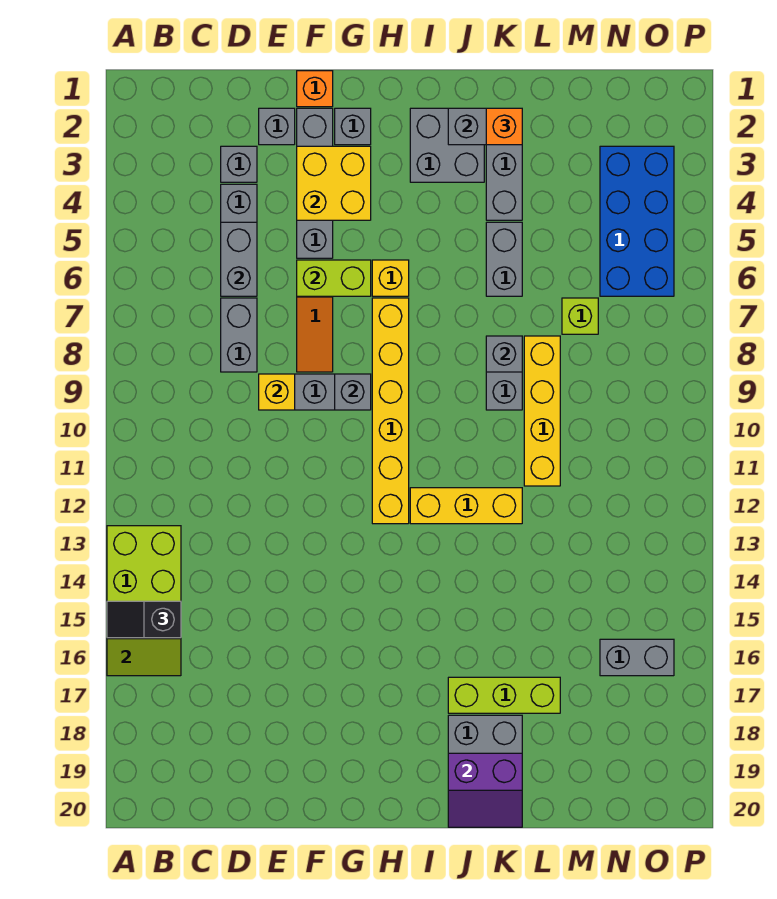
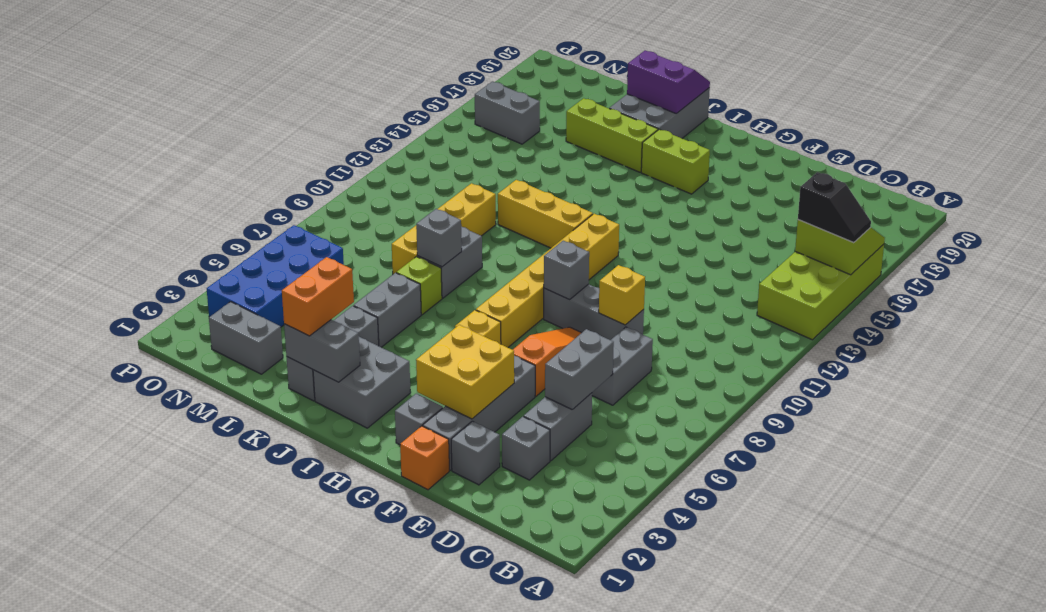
lime brick F6:G6 level 2 -> lime brick H17:I17 level 1
orange brick K2 level 3 -> orange brick K2:K3 level 3
none -> grey brick M2:N2 level 1
lime brick M7 level 1 -> lime brick K7 level 1

